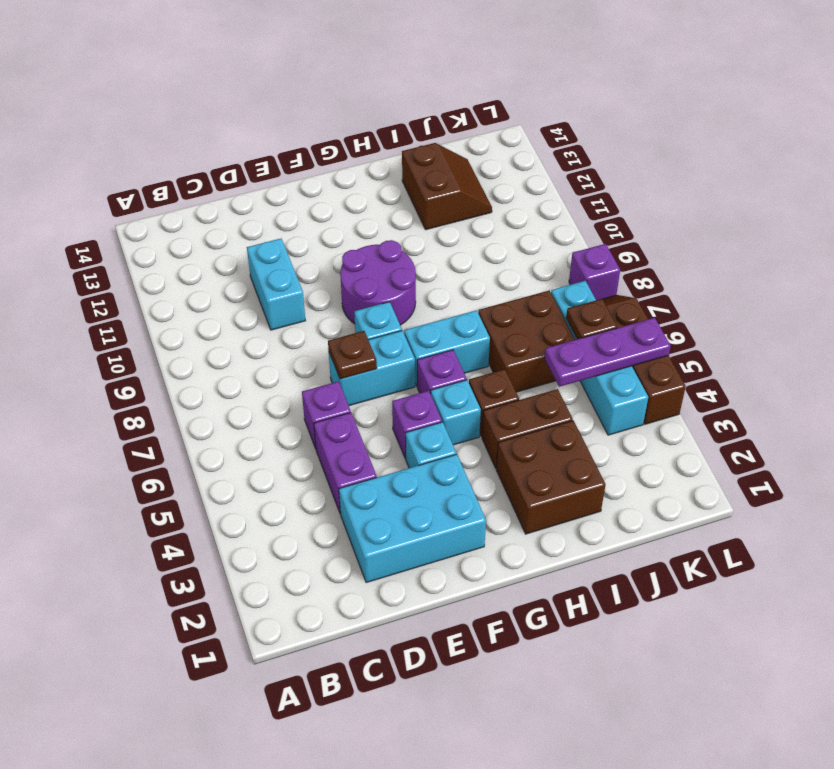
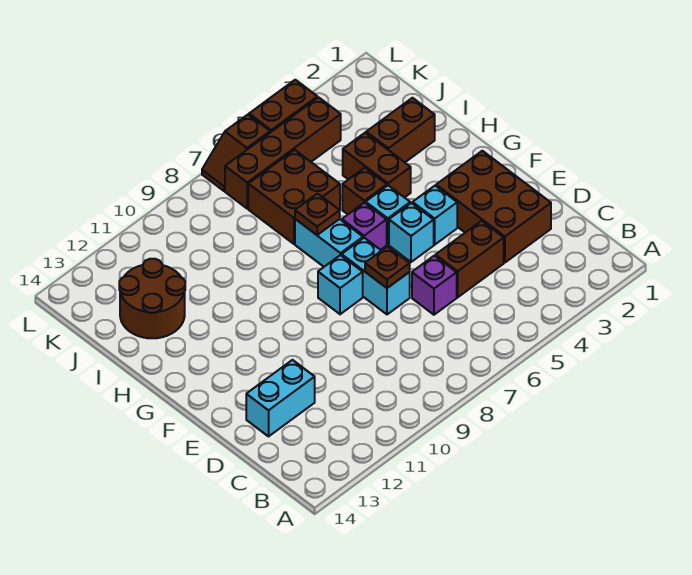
cyan brick D2:F3 level 1 -> brown brick D2:F3 level 1
purple brick D4:D5 level 1 -> brown brick D4:D5 level 1
cyan brick D10:D11 level 1 -> cyan brick D12:D13 level 1
purple brick F5 level 1 -> cyan brick F5 level 1
purple round brick F9:G10 level 1 -> none
brown brick H2:I3 level 1 -> brown brick I2:I3 level 1
brown slope I12:J13 level 1 top I -> brown round brick I12:J13 level 1
purple plate J5:L5 level 2 -> none
cyan brick K4:K7 level 1 -> brown brick K4:K7 level 1
brown plate K6 level 2 -> brown plate H7 level 2
purple brick L8 level 1 -> none

